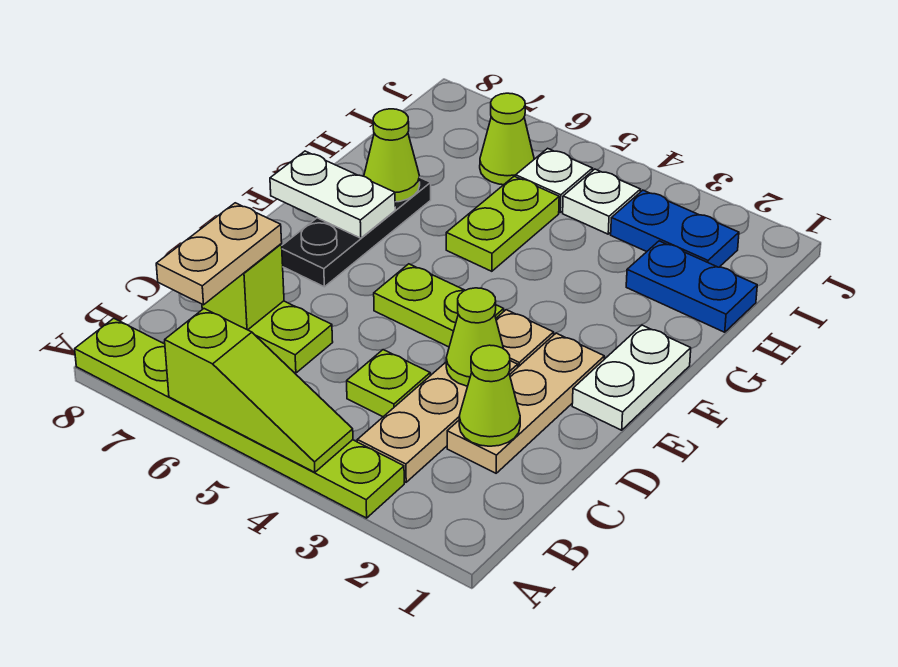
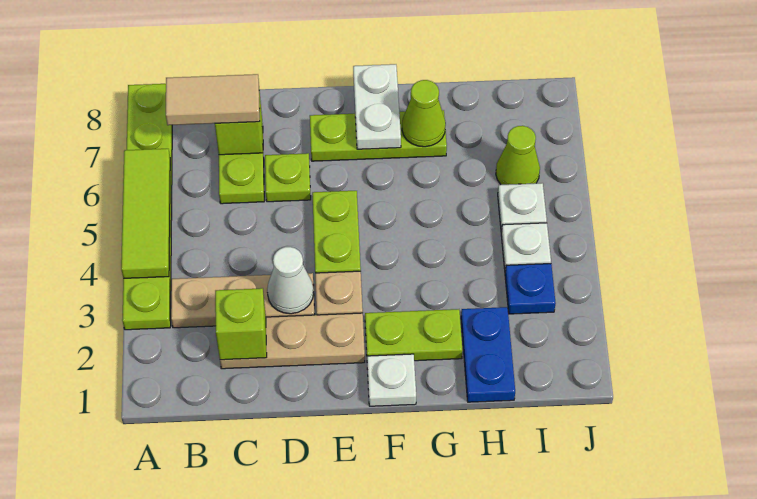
lime slope A4:A6 level 2 top 6 -> lime tile A4:A6 level 2
tan plate B7:C7 level 3 -> tan tile B7:C7 level 3
lime cone C2 level 2 -> lime brick C2 level 2
lime plate C4 level 1 -> lime plate D6 level 1
lime cone D3 level 2 -> white cone D3 level 2
white plate E1:F1 level 1 -> white plate F1 level 1
black plate E7:G7 level 1 -> lime plate E7:G7 level 1
lime plate G5:H5 level 1 -> lime plate F2:G2 level 1
blue plate I2:I3 level 1 -> blue plate I3 level 1

